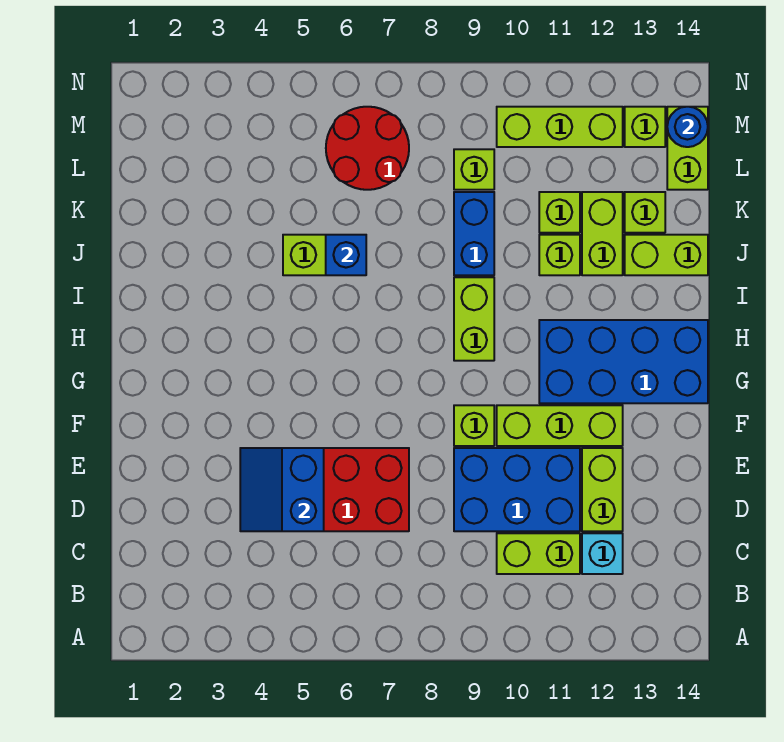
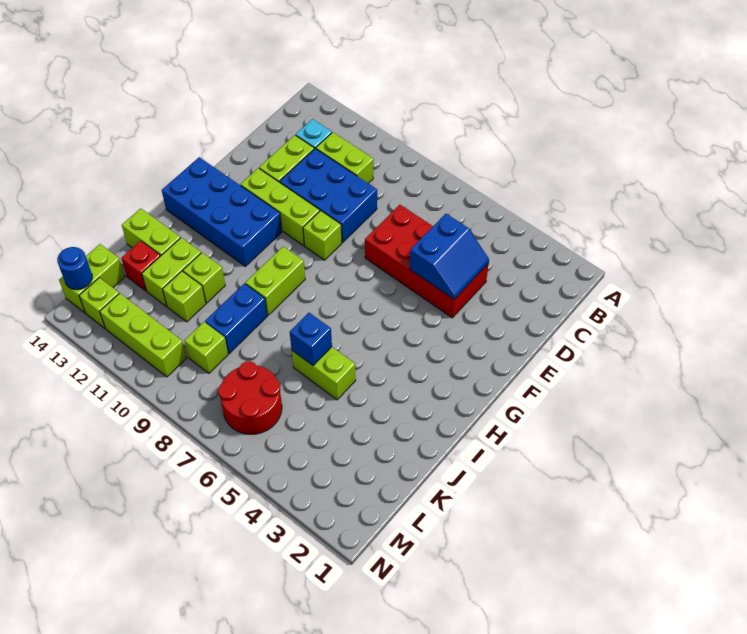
lime brick K13 level 1 -> red brick K13 level 1

